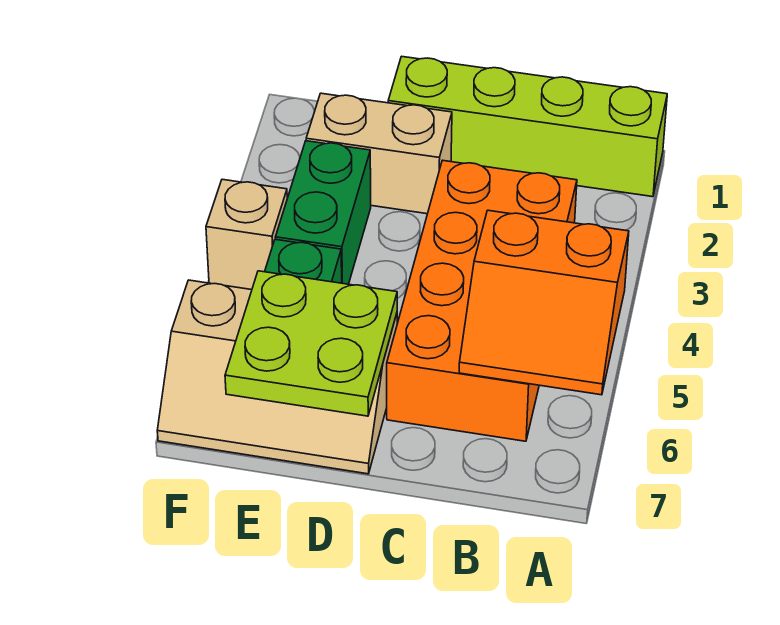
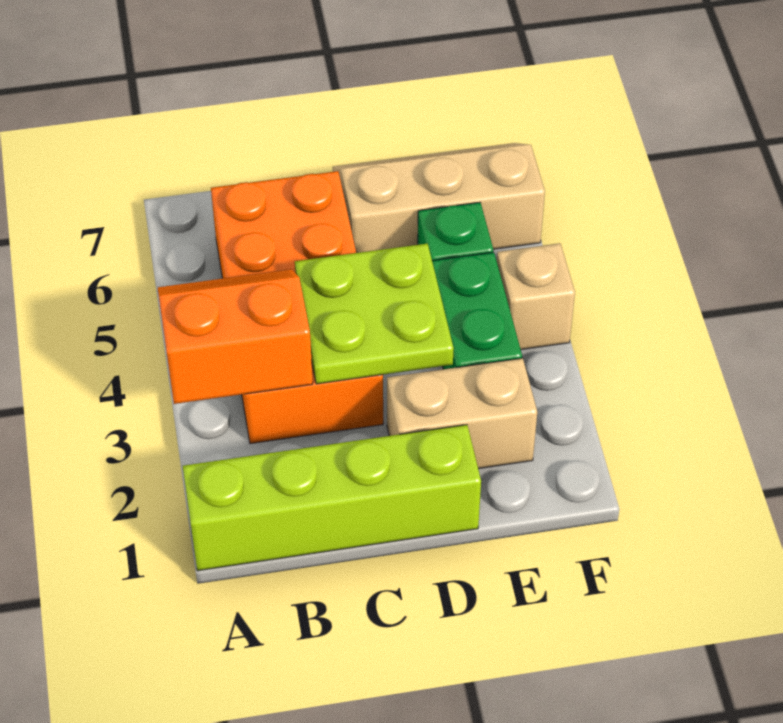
orange slope A5:B6 level 2 top 5 -> orange slope A3:B4 level 2 top 3
lime plate D6:E7 level 2 -> lime plate C3:D4 level 2

